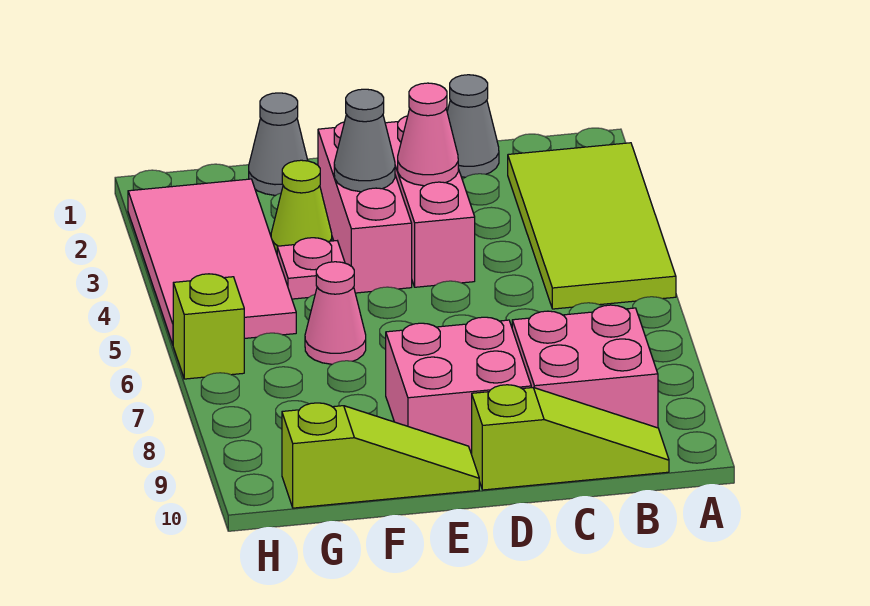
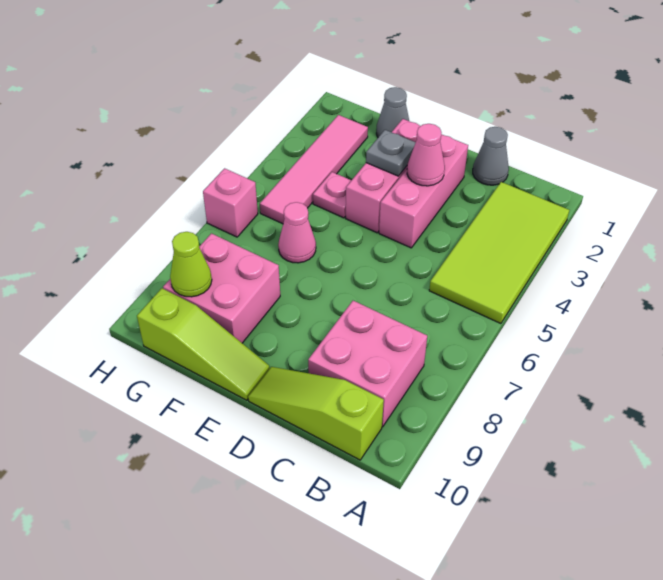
lime slope B10:D10 level 1 top D -> lime slope B10:D10 level 1 top B
pink brick D8:E9 level 1 -> pink brick F8:G9 level 1
grey cone E3 level 2 -> grey plate E3 level 2
lime cone F3 level 1 -> lime cone G9 level 2
pink tile G2:H5 level 1 -> pink tile G2:G5 level 1
lime brick H6 level 1 -> pink brick H6 level 1

